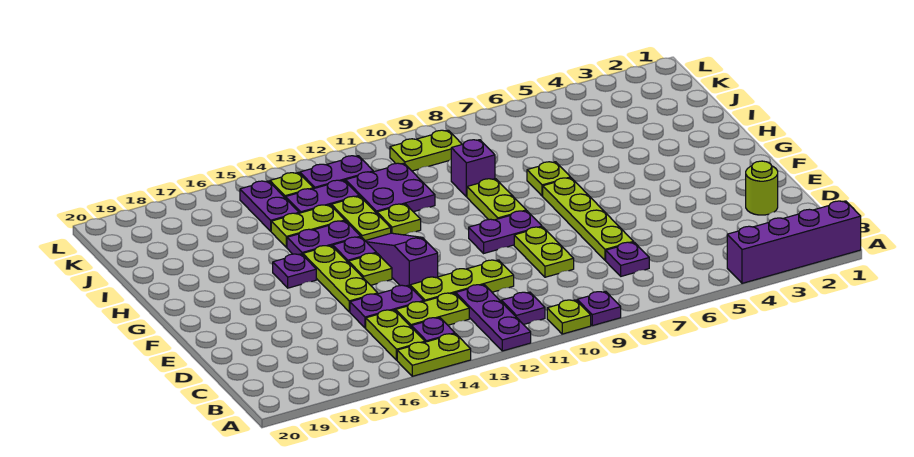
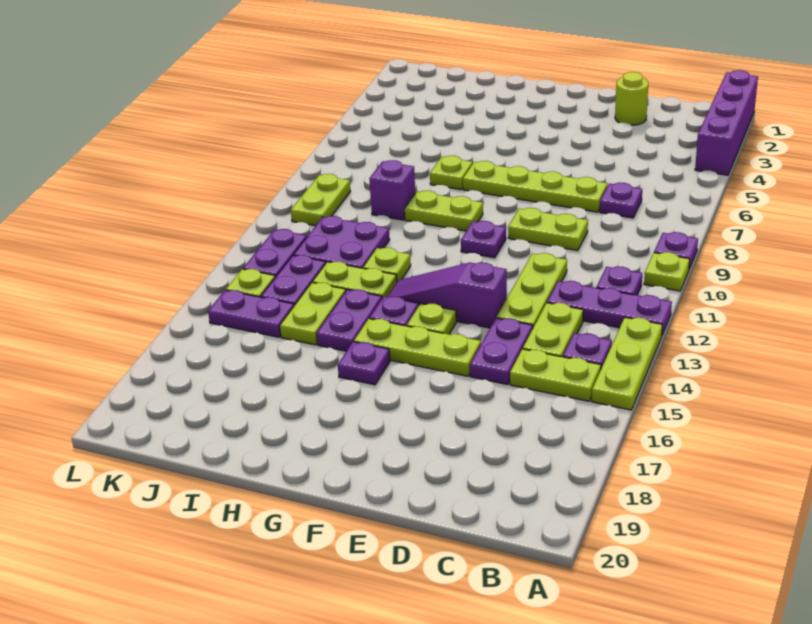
lime plate A14:A15 level 1 -> lime plate A13:A15 level 1
purple plate F9:F10 level 1 -> purple plate F10 level 1

